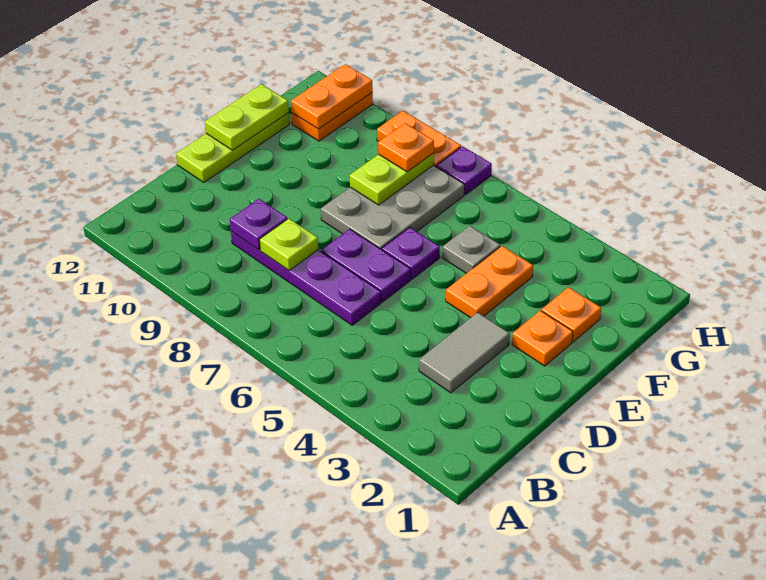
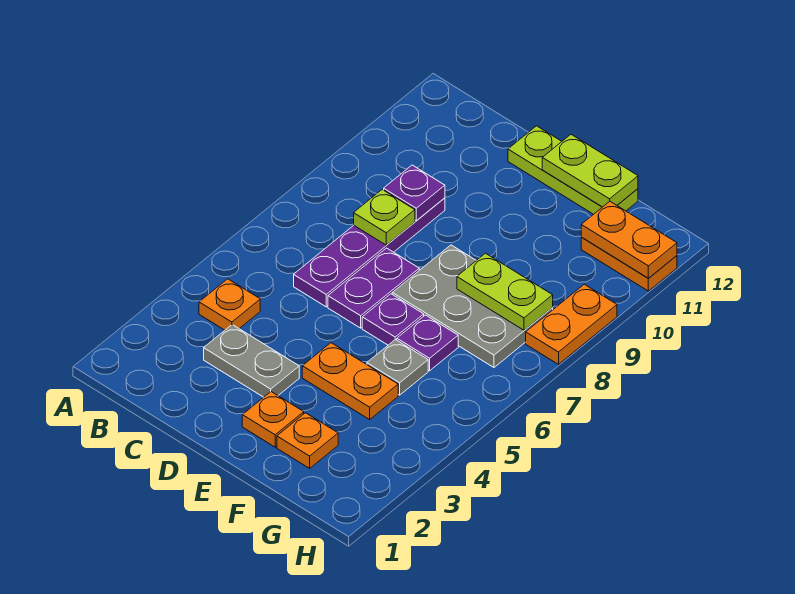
grey tile C3:D3 level 1 -> grey plate C3:D3 level 1
orange plate G8 level 3 -> orange plate B4 level 1
purple plate H7 level 1 -> purple plate F6 level 1

